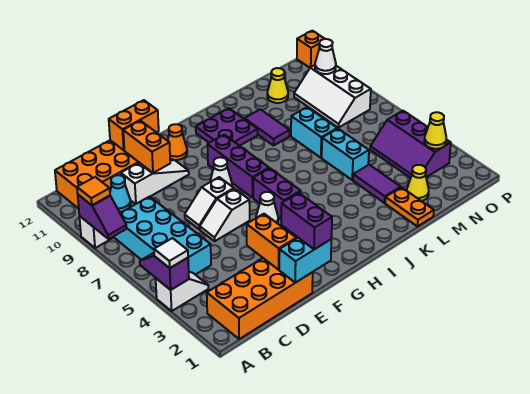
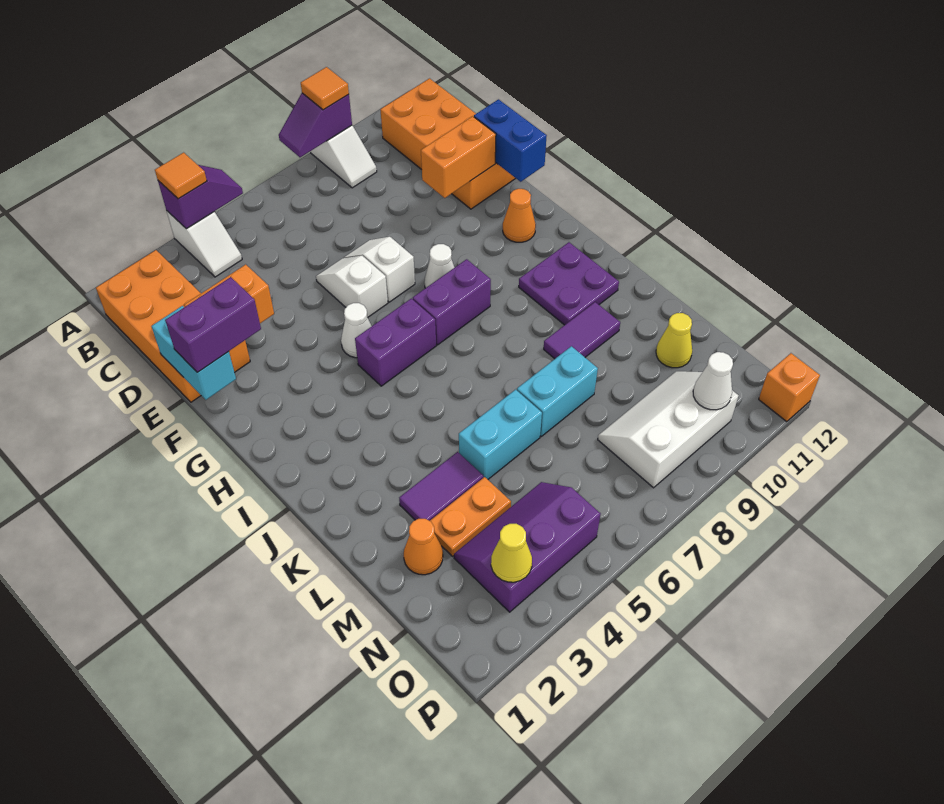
white tile A4 level 3 -> orange tile A4 level 3
cyan brick B5:C8 level 1 -> none
cyan cone C10 level 1 -> none
white slope D10:F10 level 1 top D -> none
orange brick E12:F12 level 2 -> blue brick E12:F12 level 2
purple brick H7:H9 level 1 -> purple brick H7:H8 level 1
orange plate L1:L2 level 1 -> orange plate M3:M4 level 1
yellow cone M2 level 1 -> orange cone M2 level 1

